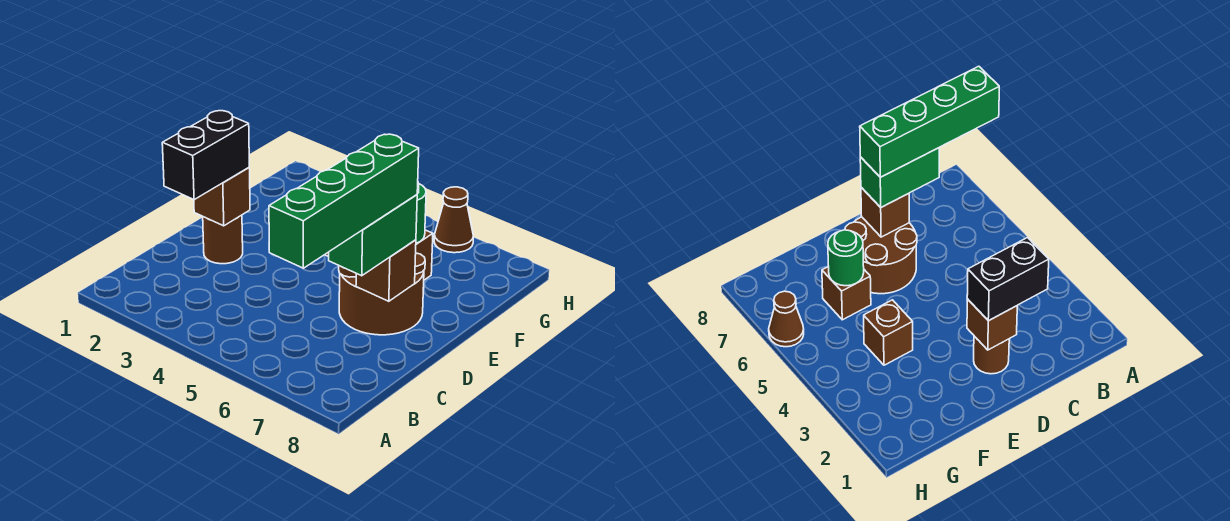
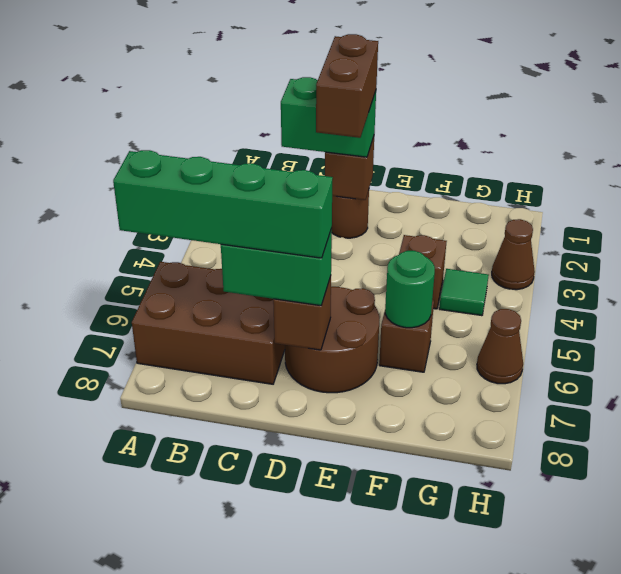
none -> brown brick A6:C7 level 1
black brick C2:D2 level 3 -> green brick C2:D2 level 3
none -> brown brick D2:D3 level 4
none -> green tile G4 level 1
none -> brown cone H3 level 1

